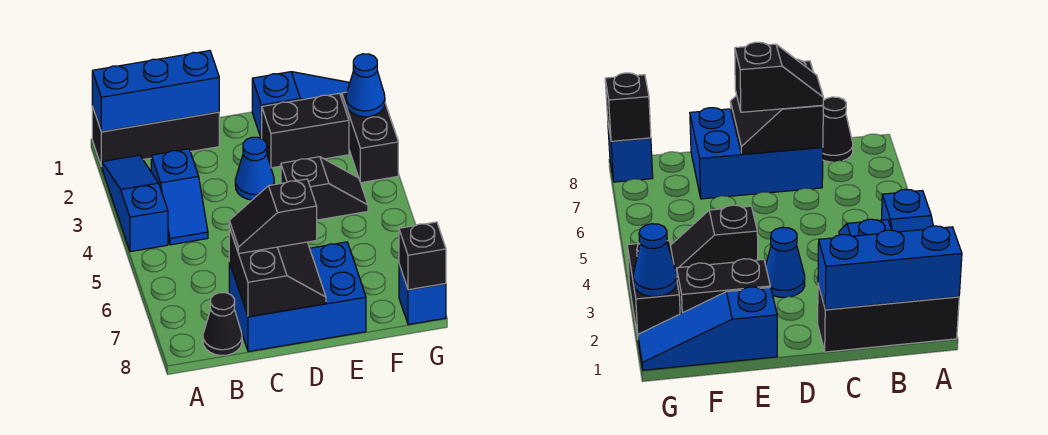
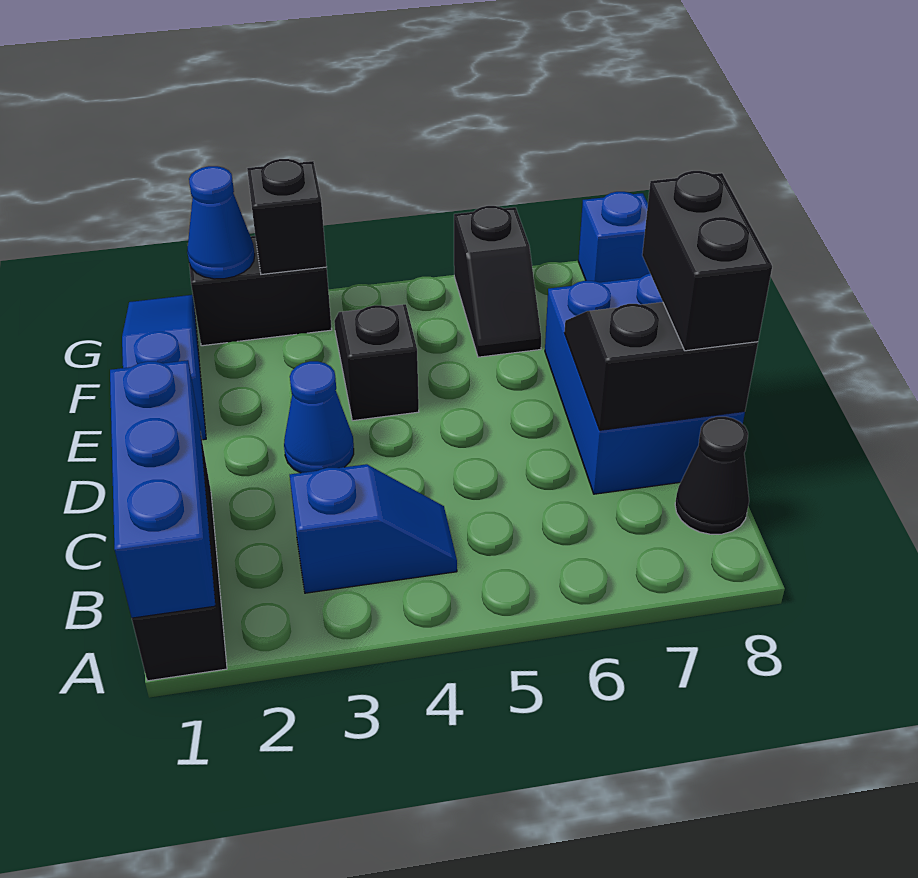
blue slope A2:A4 level 1 top 4 -> none
black slope C7:D7 level 3 top D -> black slope F6:G6 level 1 top G
black brick E2:F2 level 1 -> black brick C8:D8 level 3
black brick G8 level 2 -> black brick G3 level 2

